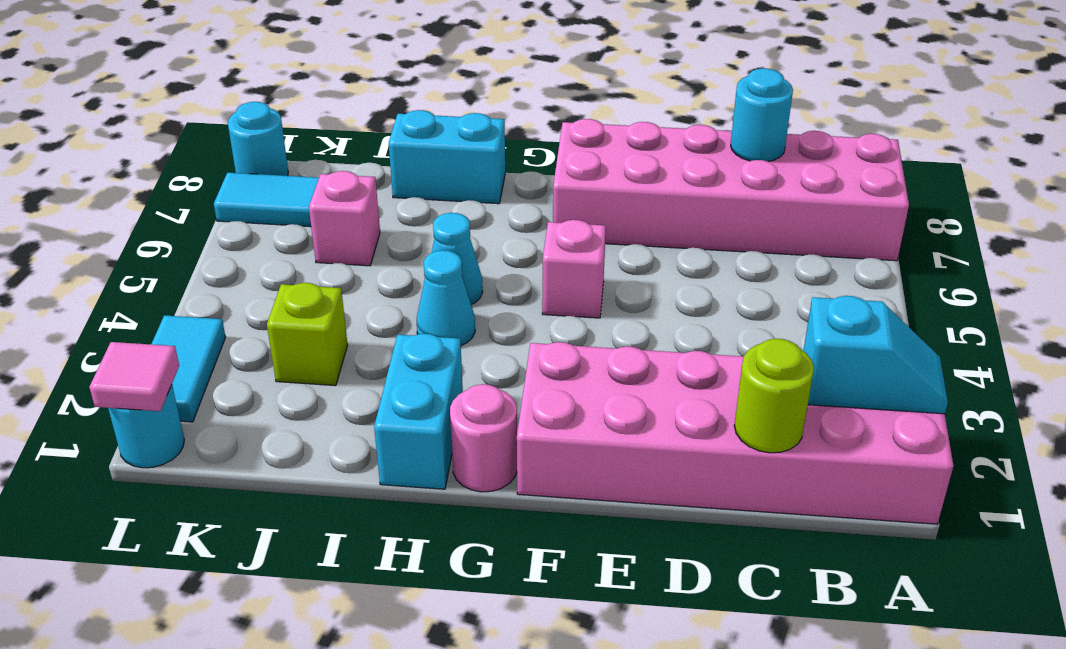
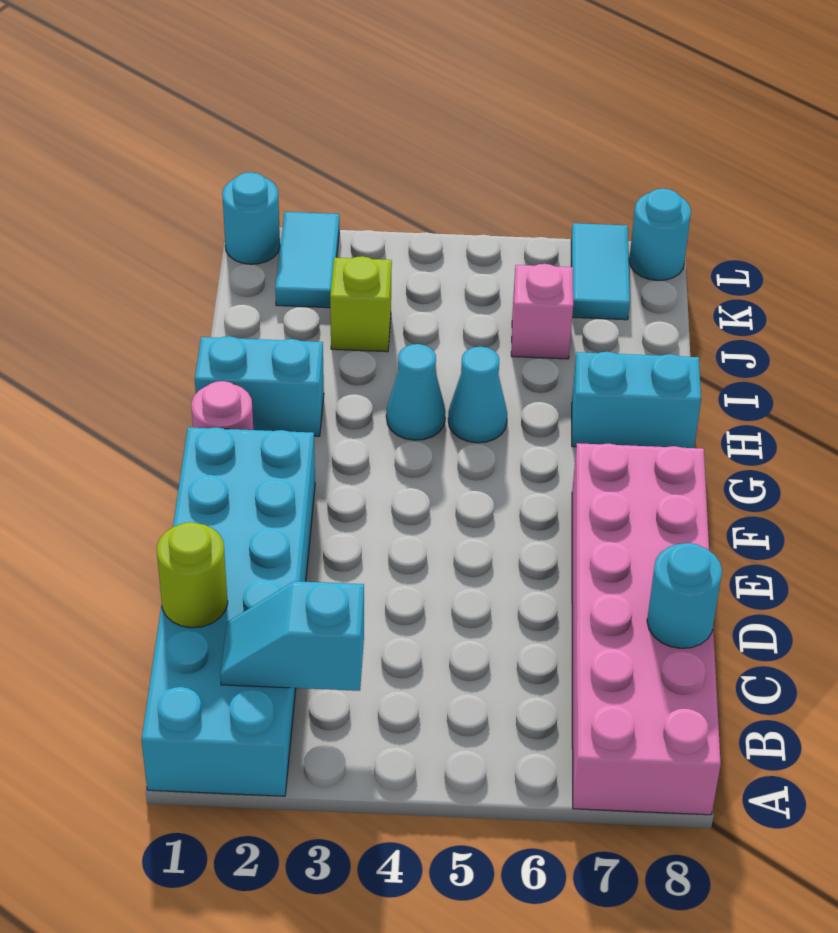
pink brick A1:F2 level 1 -> cyan brick A1:F2 level 1
cyan slope A2:B2 level 2 top B -> cyan slope B2:B3 level 2 top 3
pink brick F5 level 1 -> none
cyan brick H8:I8 level 1 -> cyan brick H7:H8 level 1
pink tile L1 level 2 -> none
cyan tile L2:L3 level 1 -> cyan tile K2:L2 level 1

